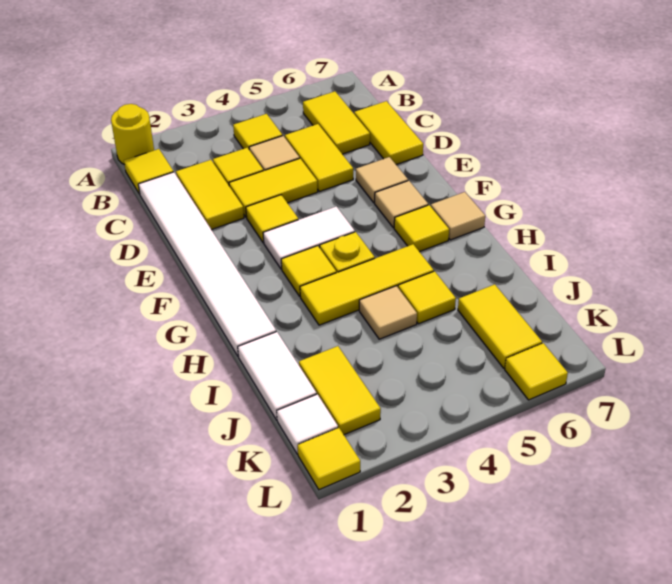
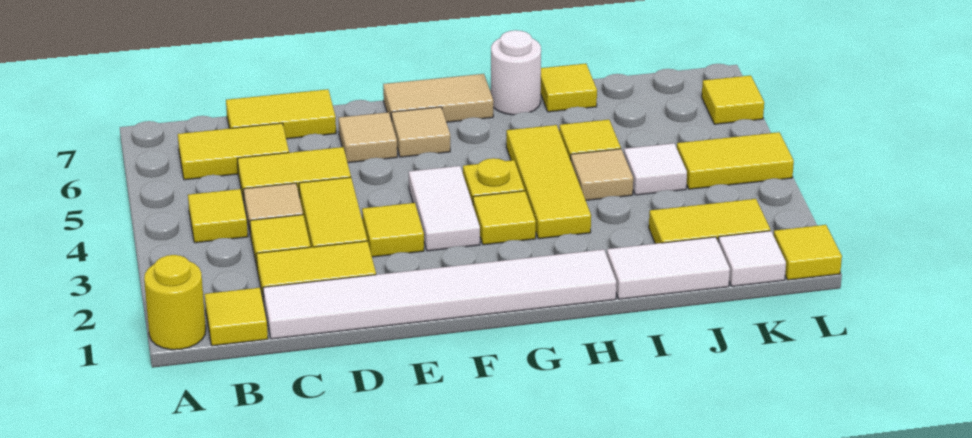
yellow tile G6 level 1 -> yellow tile I7 level 1
tan tile G7 level 1 -> tan tile F7:G7 level 1
none -> white round brick H7 level 1
none -> white tile J4 level 1
yellow tile J6:K6 level 1 -> yellow tile K4:L4 level 1

